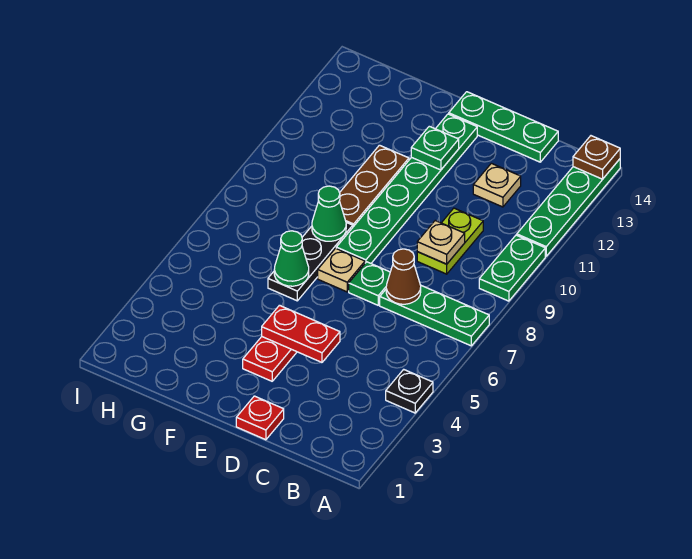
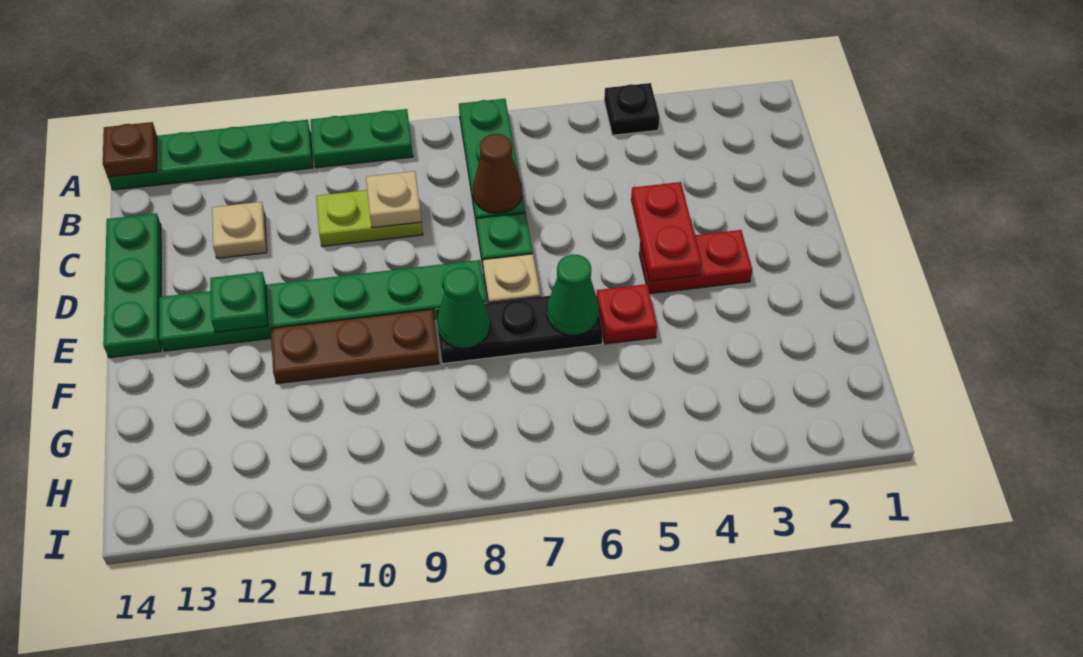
red plate D1 level 1 -> red plate F5 level 1

